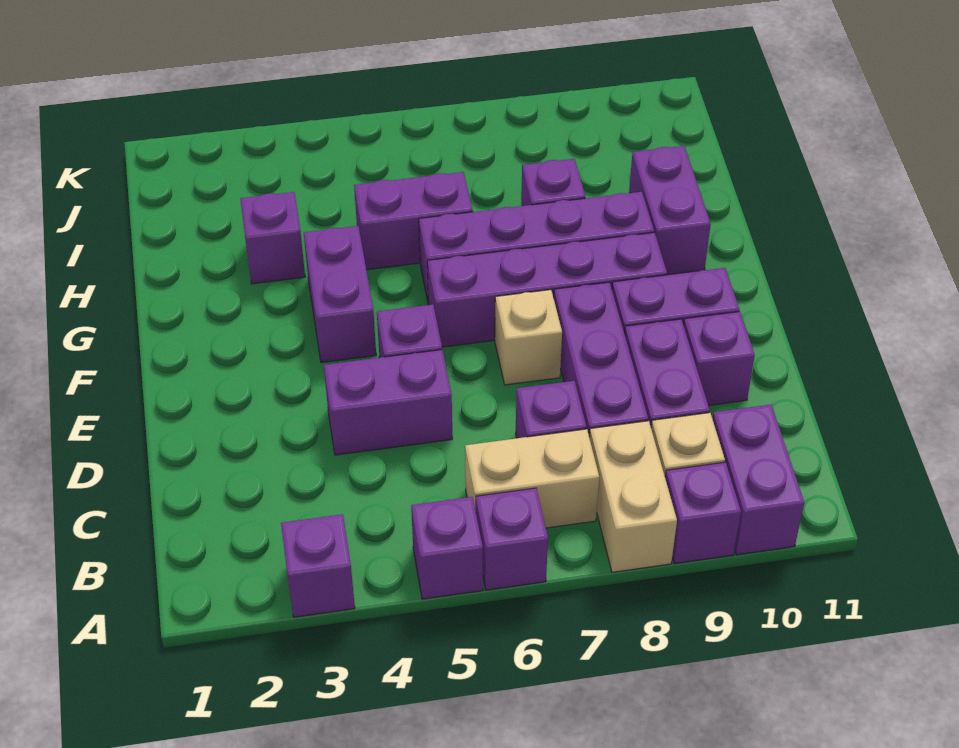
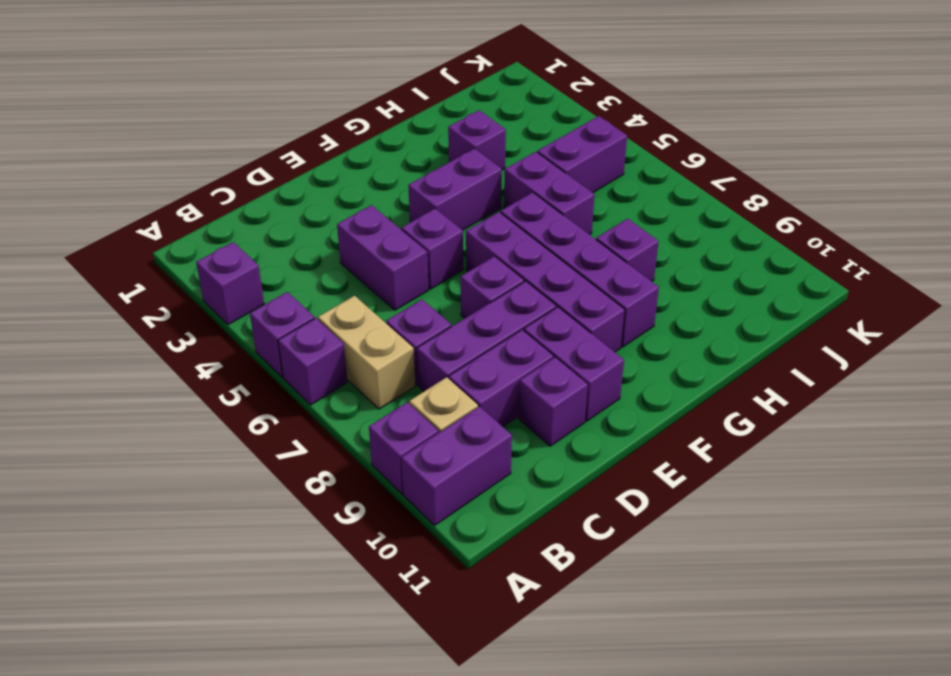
tan brick A8:B8 level 1 -> none
tan brick E7 level 1 -> purple brick E7 level 1
purple brick G10:H10 level 1 -> purple brick I5:J5 level 1

